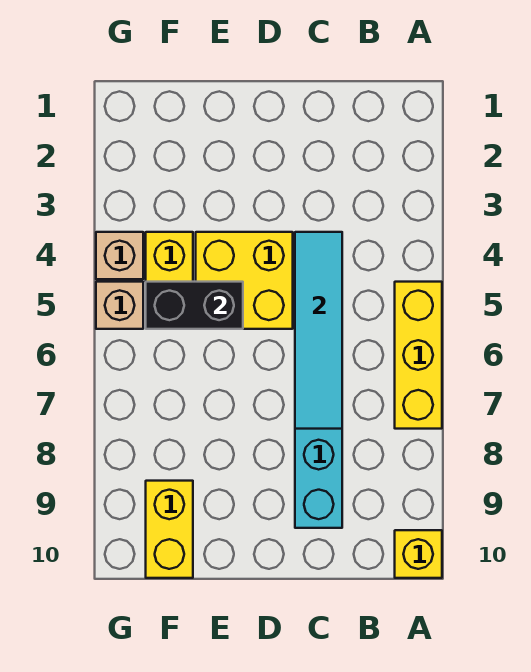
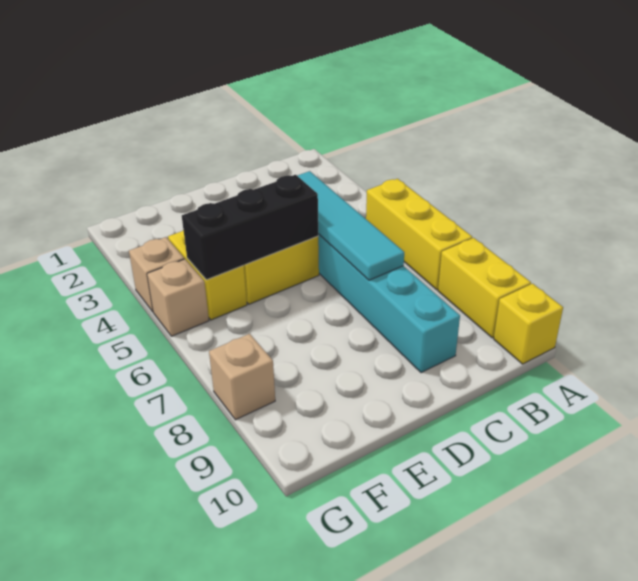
black brick E5:F5 level 2 -> black brick D5:F5 level 2
yellow brick F9:F10 level 1 -> yellow brick A8:A9 level 1
none -> tan brick G8 level 1

